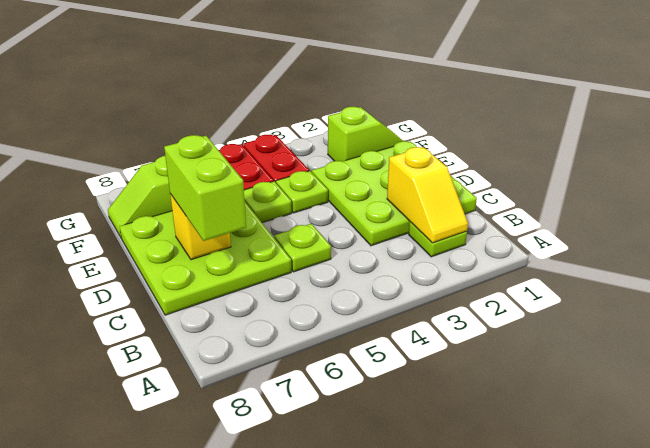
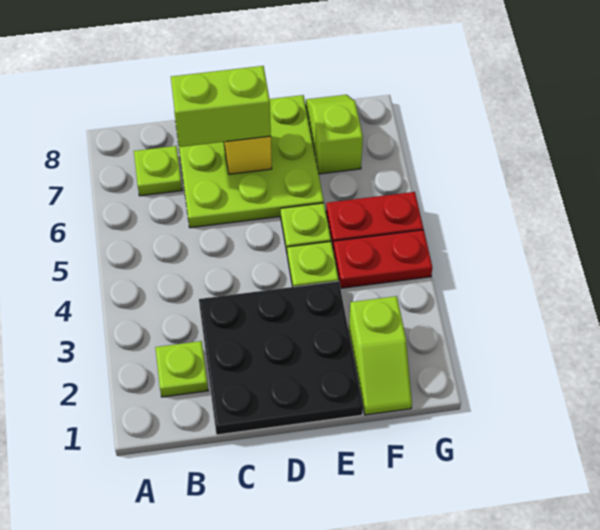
yellow slope B2:C2 level 2 top C -> none
lime plate C1:E3 level 1 -> black plate C1:E3 level 1
lime plate C5 level 1 -> lime plate B7 level 1

